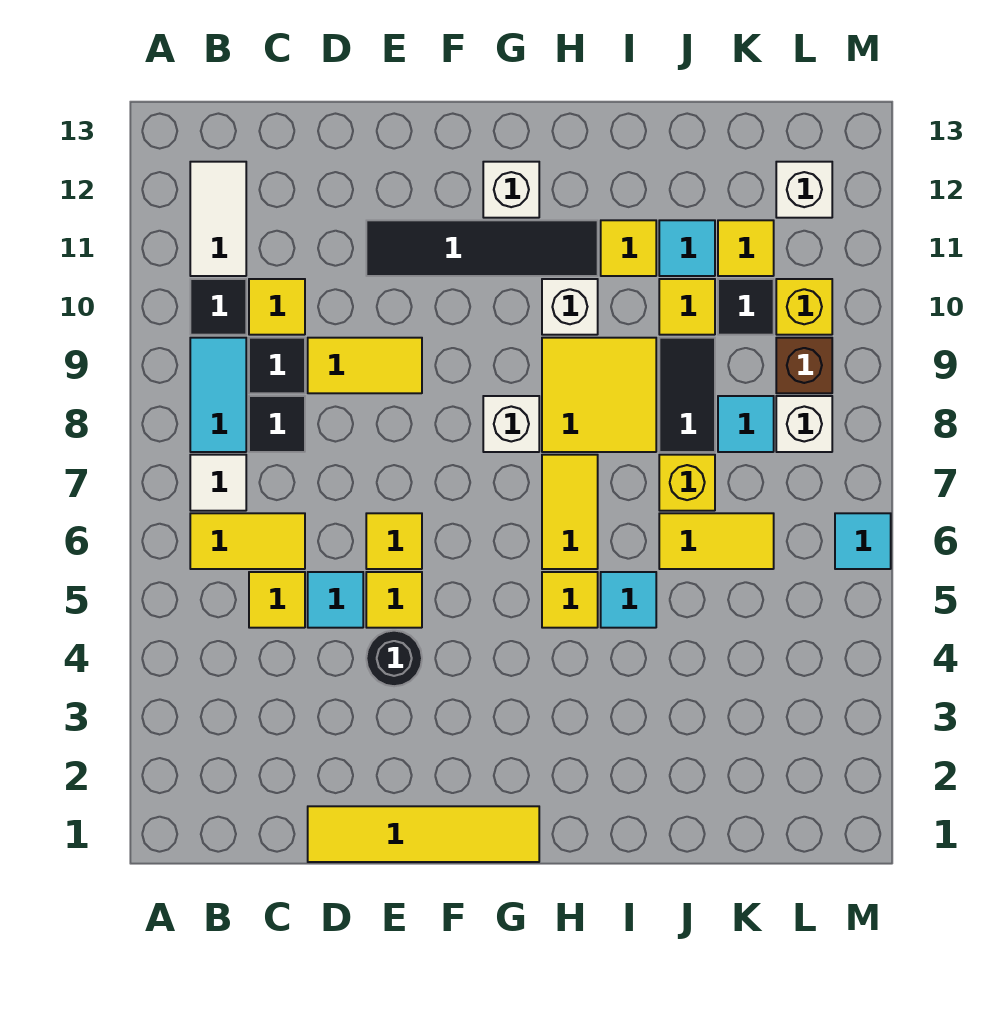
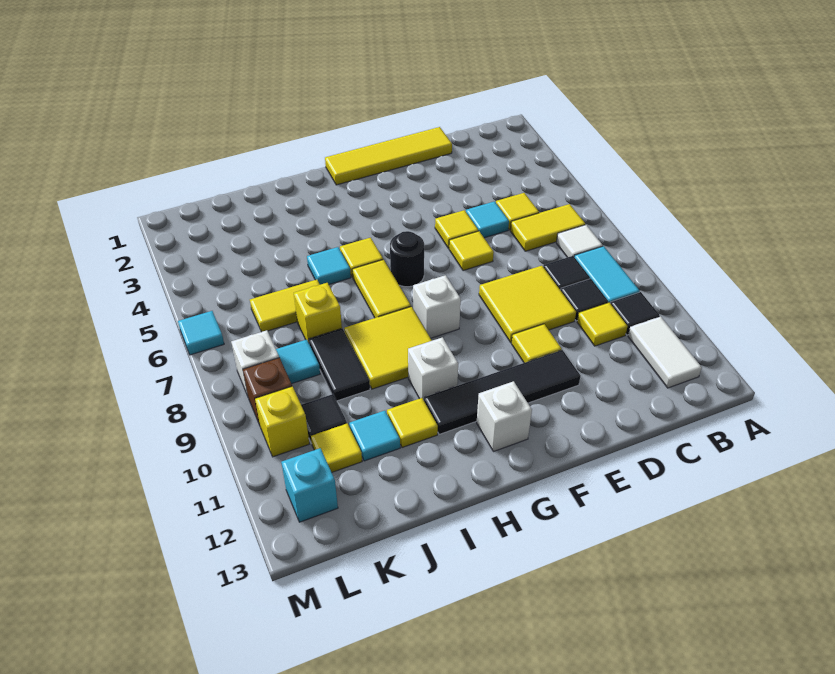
yellow tile D9:E9 level 1 -> yellow tile D8:E9 level 1
black round brick E4 level 1 -> black round brick G6 level 1
yellow tile J10 level 1 -> yellow tile E10 level 1
white brick L12 level 1 -> cyan brick L12 level 1

